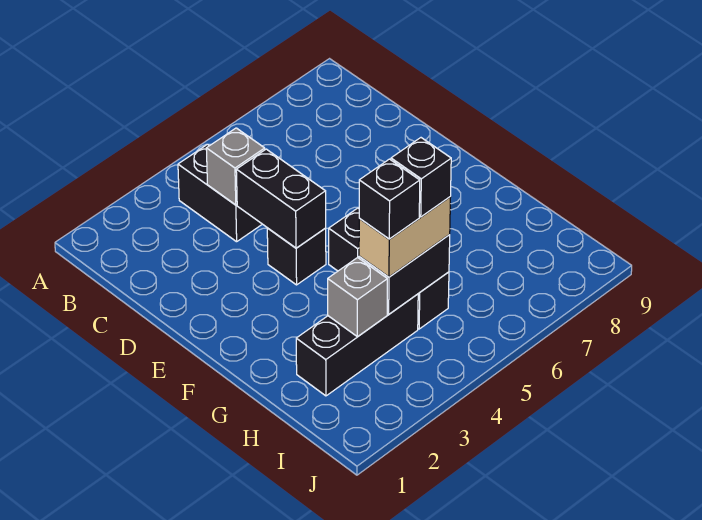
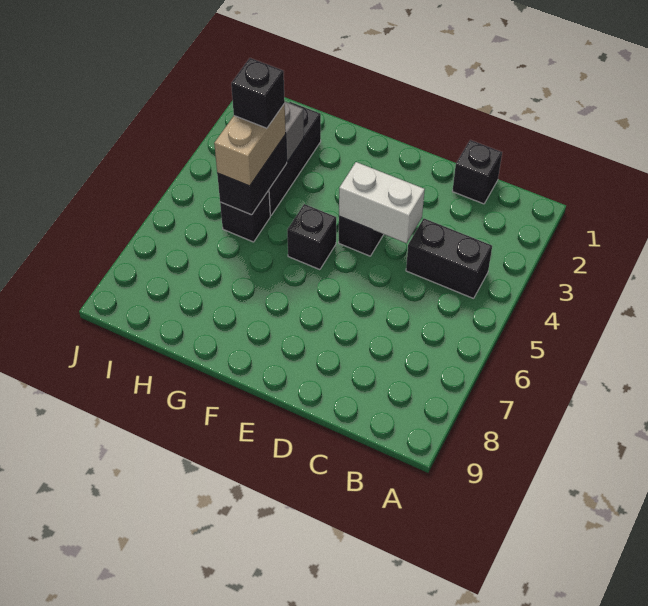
grey brick C4 level 2 -> none
black brick D4:E4 level 2 -> white brick D4:E4 level 2
black brick H5 level 4 -> black brick C1 level 1

